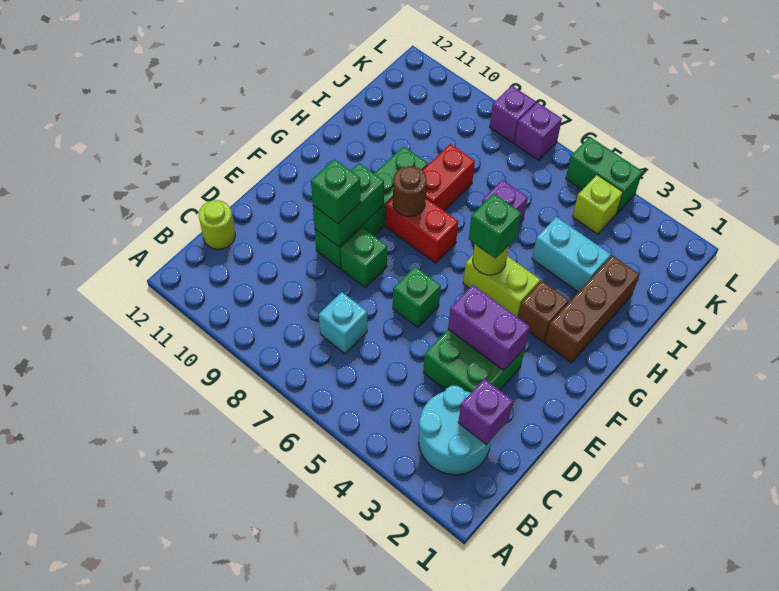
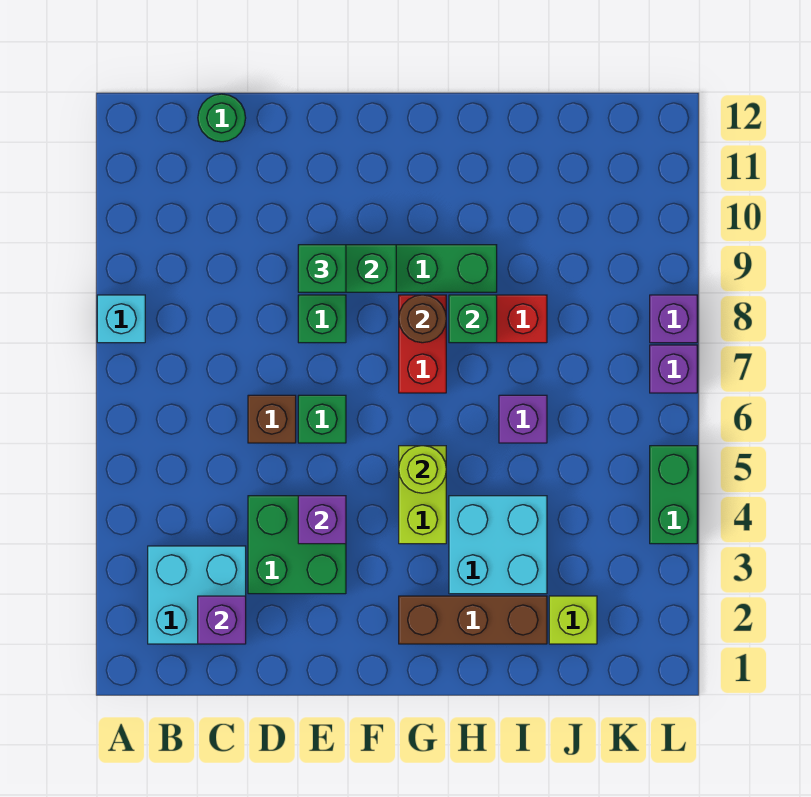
cyan round brick B2:C3 level 1 -> cyan brick B2:C3 level 1
cyan brick C7 level 1 -> cyan brick A8 level 1
lime round brick C12 level 1 -> green round brick C12 level 1
purple brick E3:E4 level 2 -> purple brick E4 level 2
brown brick G3 level 1 -> brown brick D6 level 1
green brick G5 level 3 -> green brick H8 level 2
cyan brick I3:I4 level 1 -> cyan brick H3:I4 level 1
lime brick K4 level 1 -> lime brick J2 level 1

